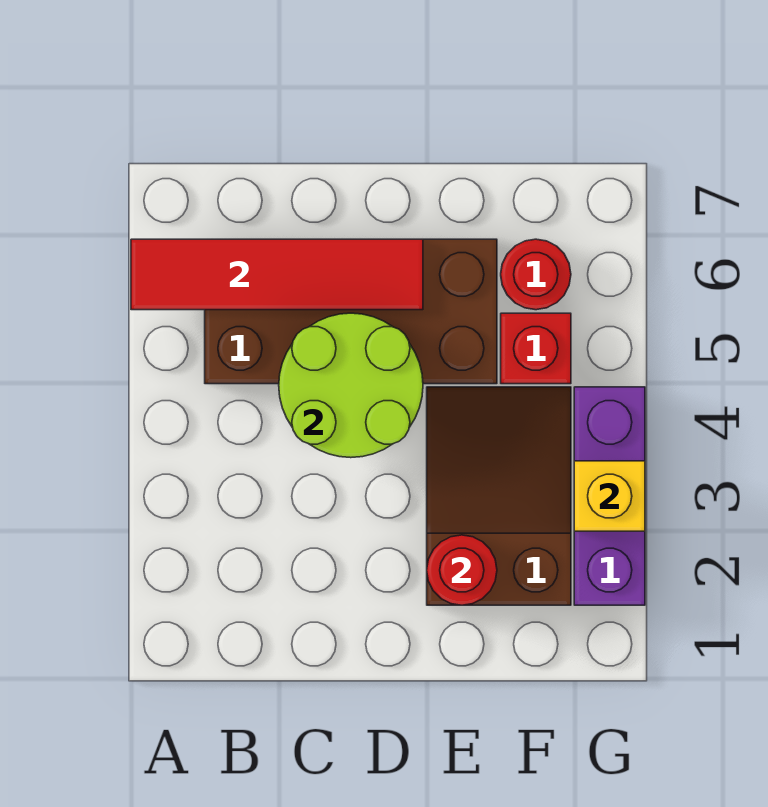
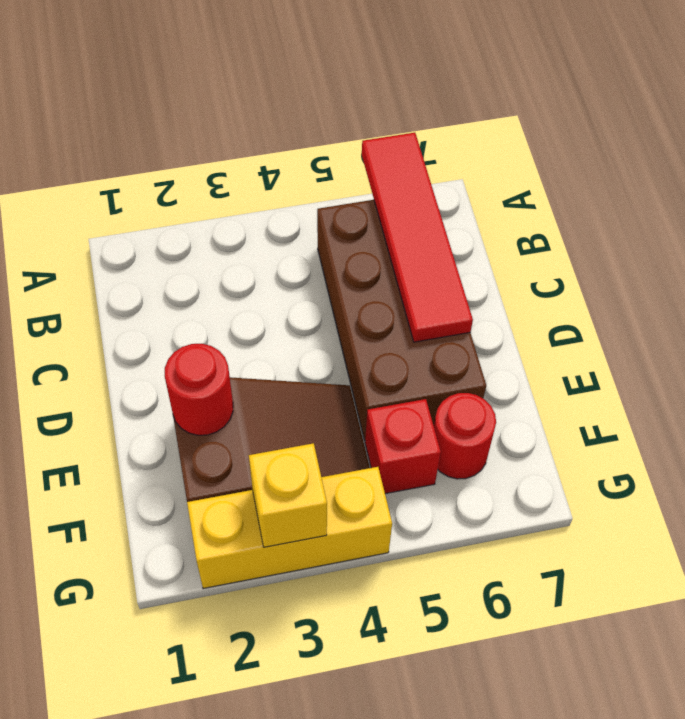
lime round brick C4:D5 level 2 -> none
purple brick G2:G4 level 1 -> yellow brick G2:G4 level 1

